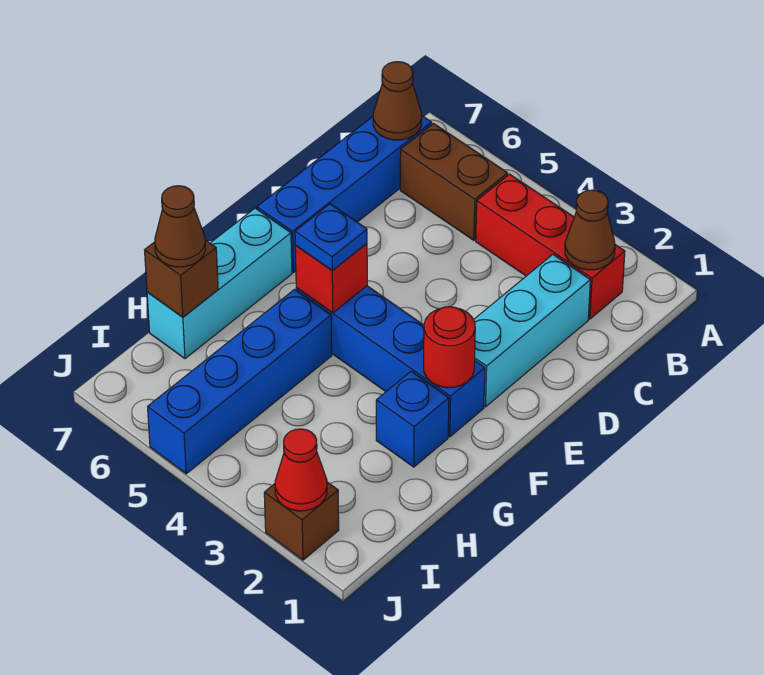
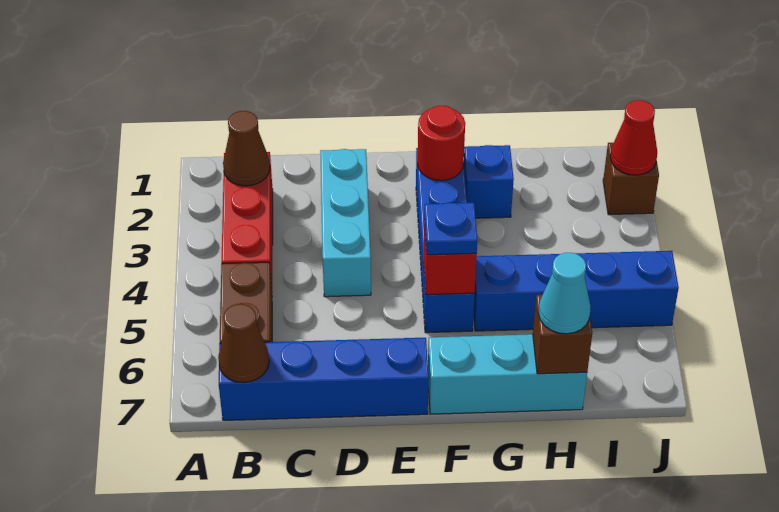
cyan brick C2:E2 level 1 -> cyan brick D2:D4 level 1
brown cone H7 level 3 -> cyan cone H7 level 3

